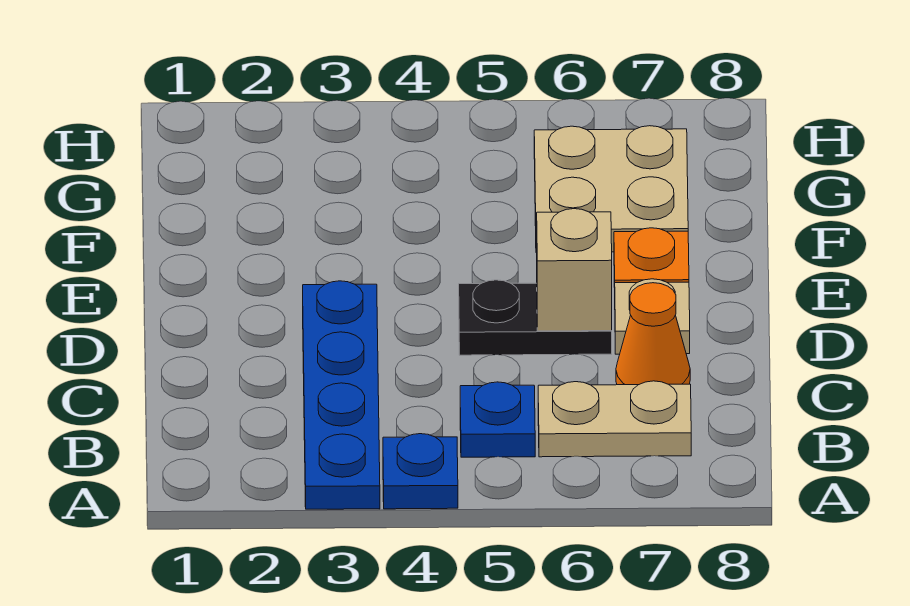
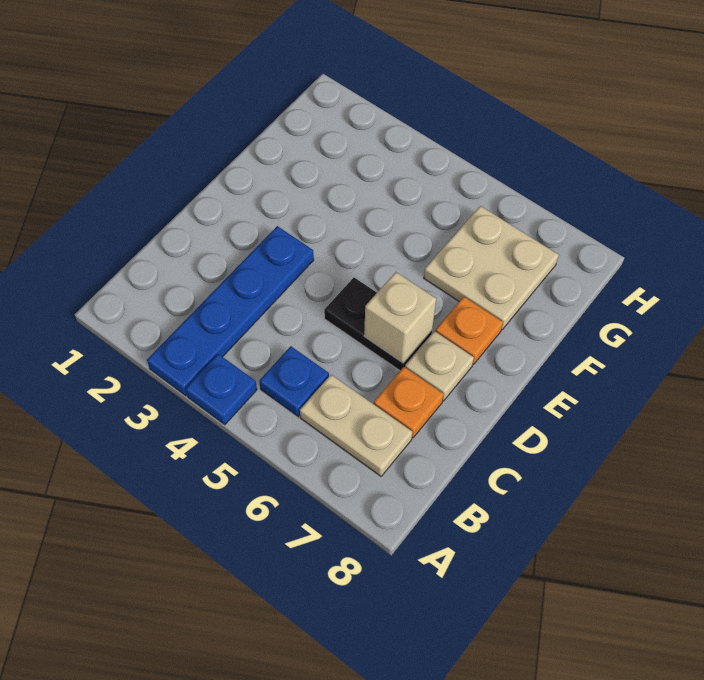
orange cone C7 level 1 -> orange plate C7 level 1

